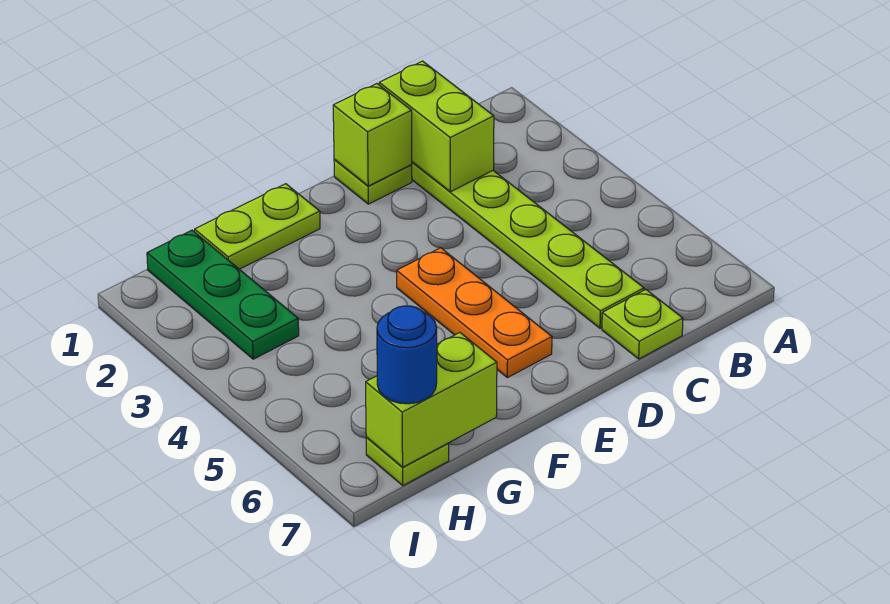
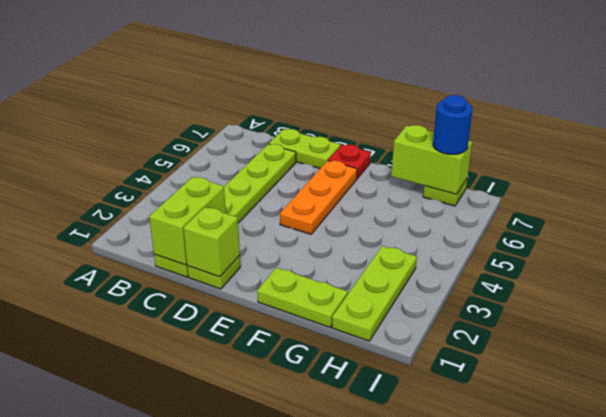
lime plate C7 level 1 -> lime plate C7:D7 level 1
none -> red plate E7 level 1
green plate H1:H3 level 1 -> lime plate H1:H3 level 1

